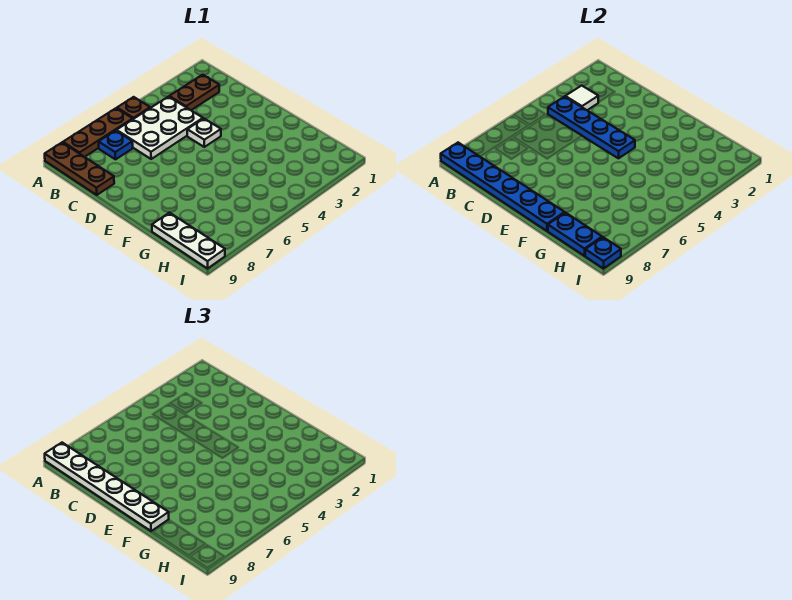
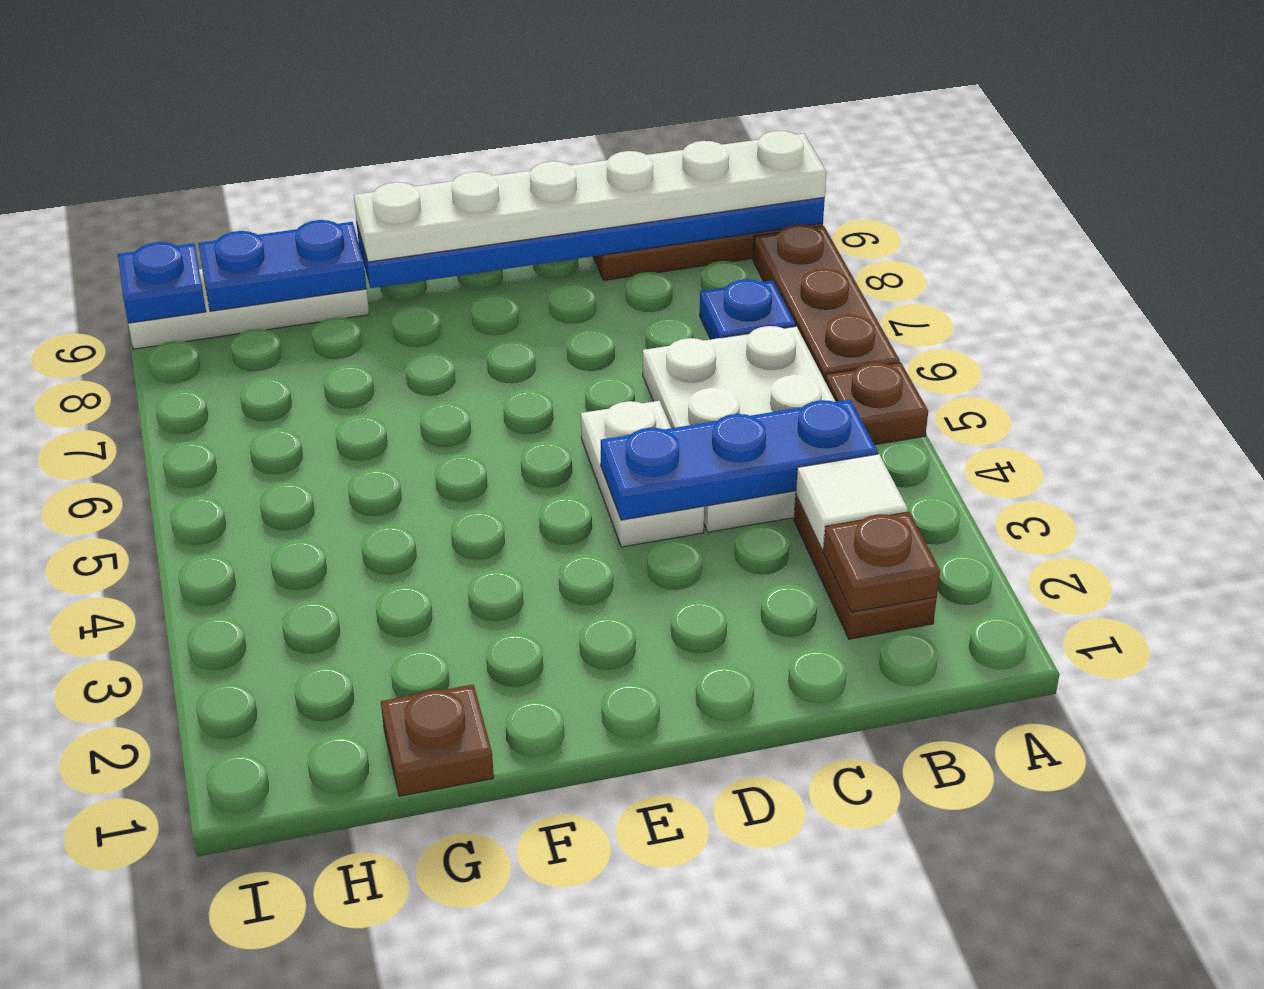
none -> brown plate B2 level 2
blue plate B4:E4 level 2 -> blue plate B4:D4 level 2
white plate D4 level 1 -> white plate D4:D5 level 1
none -> brown plate G1 level 1

